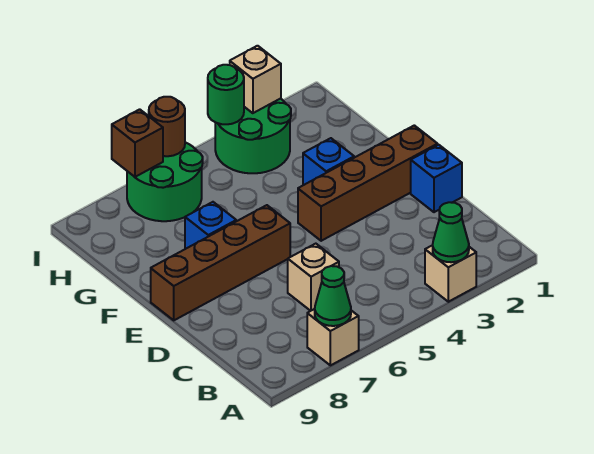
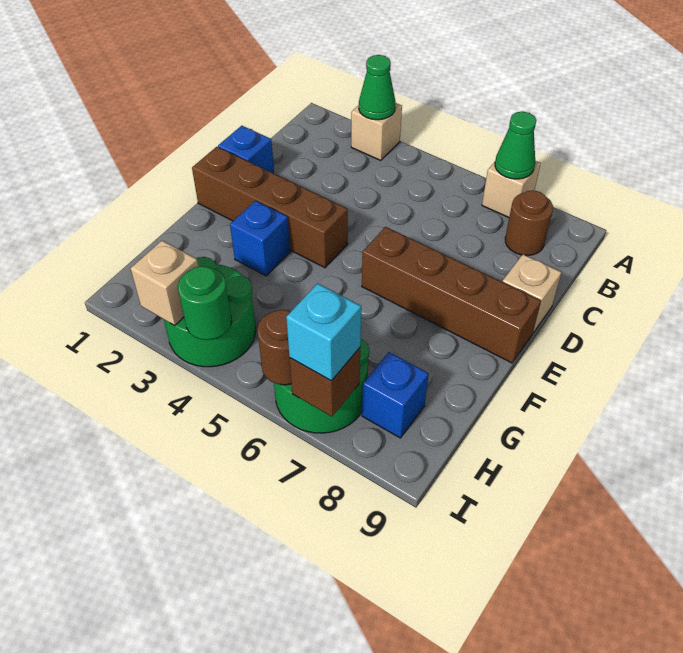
none -> brown round brick B8 level 1
tan brick C6 level 1 -> tan brick D9 level 1
blue brick F7 level 1 -> blue brick H8 level 1
none -> cyan brick I7 level 3

